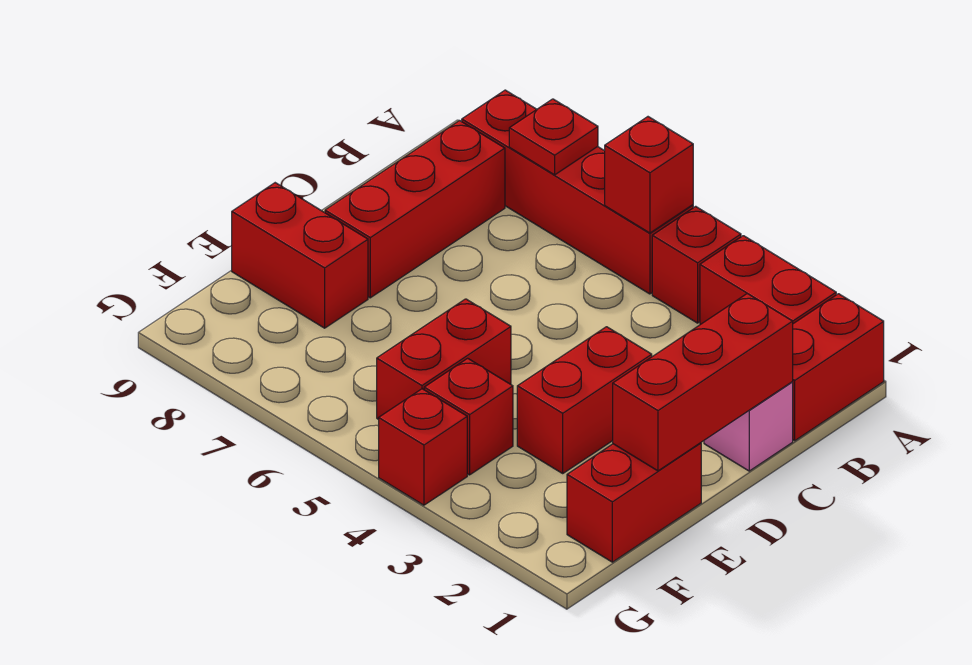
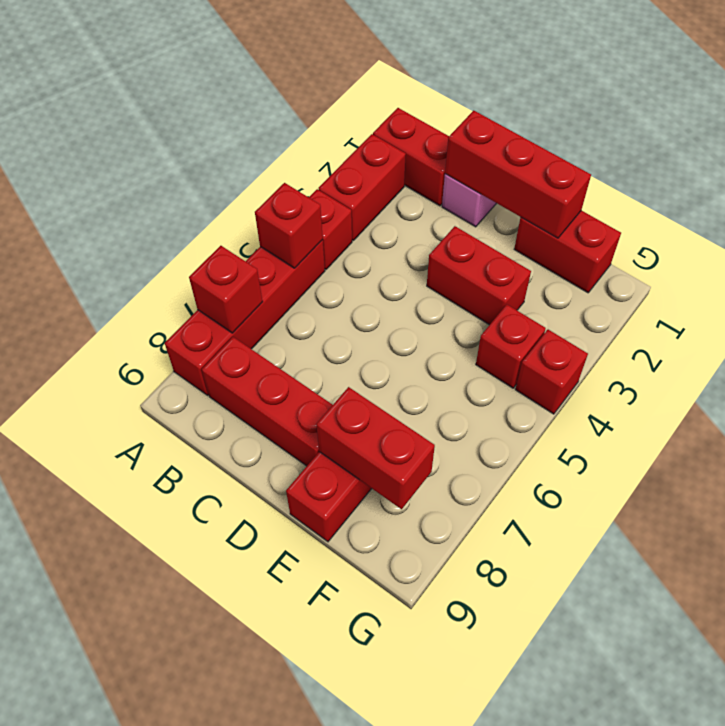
red plate A7 level 2 -> red brick A7 level 2
red brick E5:F5 level 1 -> red brick E8:F8 level 2

